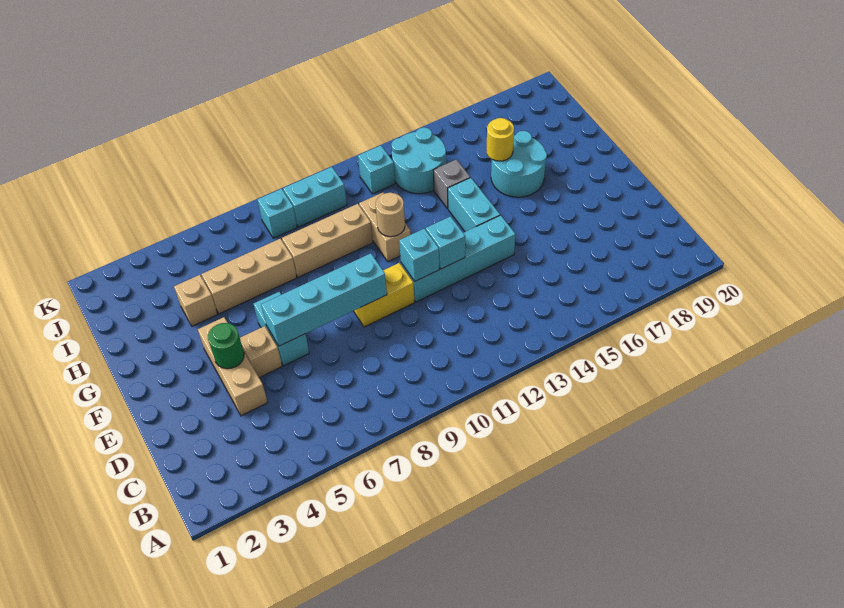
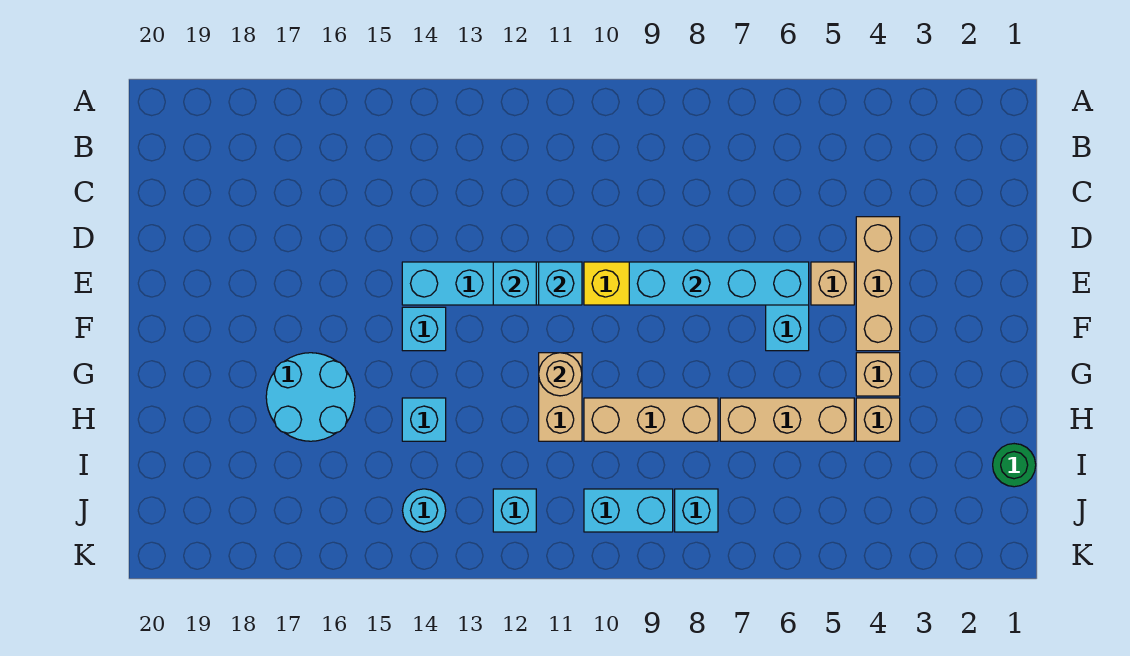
green round brick E4 level 2 -> green round brick I1 level 1
cyan brick F14:G14 level 1 -> cyan brick F14 level 1
none -> tan brick G4 level 1
grey brick H14 level 1 -> cyan brick H14 level 1
yellow round brick H16 level 2 -> none
cyan round brick I13:J14 level 1 -> cyan round brick J14 level 1

